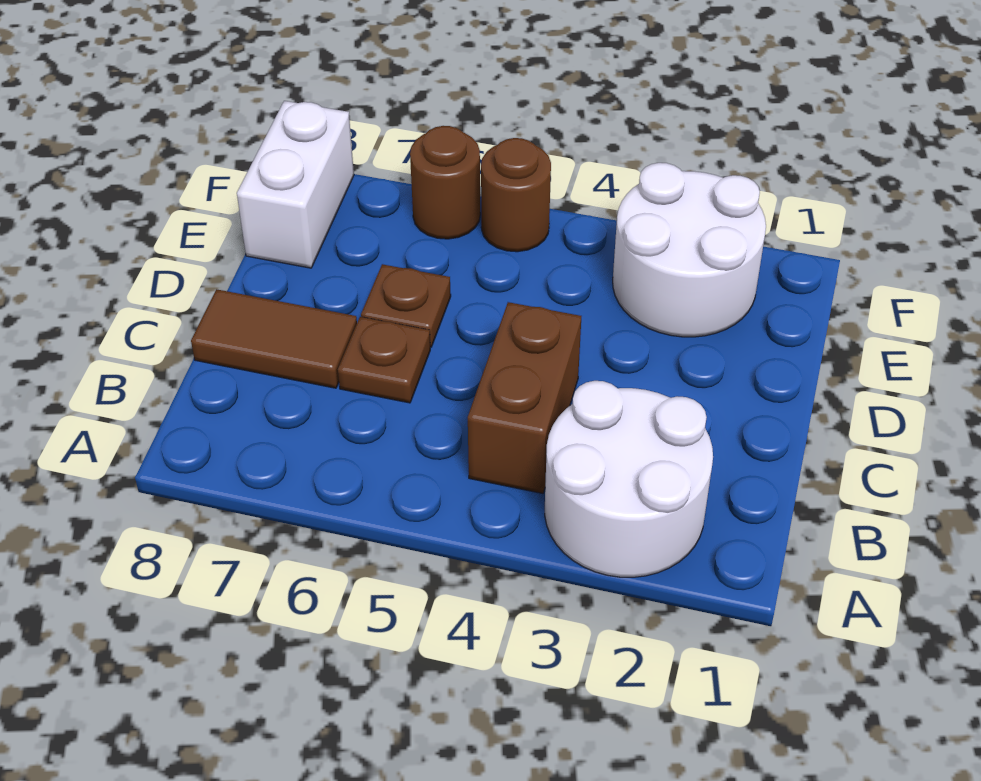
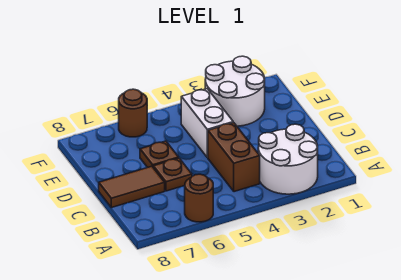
white brick E8:F8 level 1 -> white brick D4:E4 level 1
brown round brick F5 level 1 -> brown round brick A6 level 1

